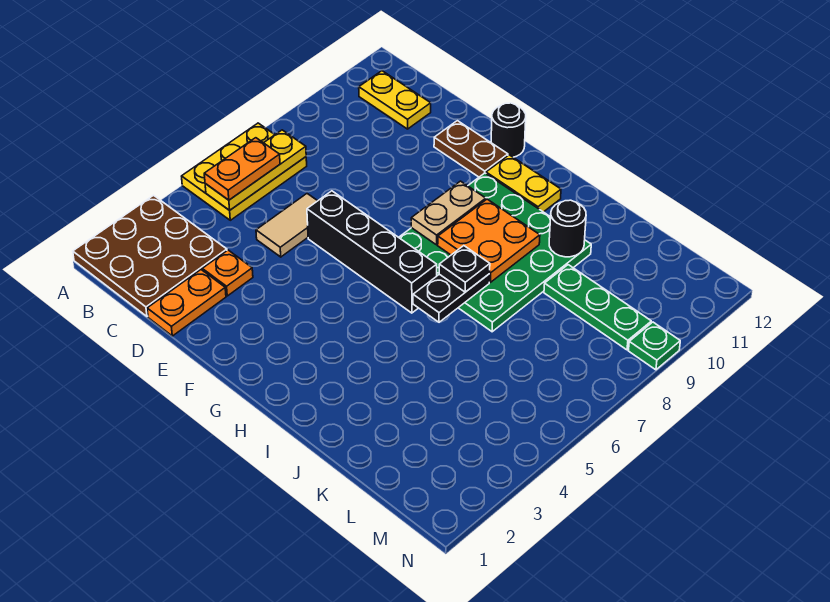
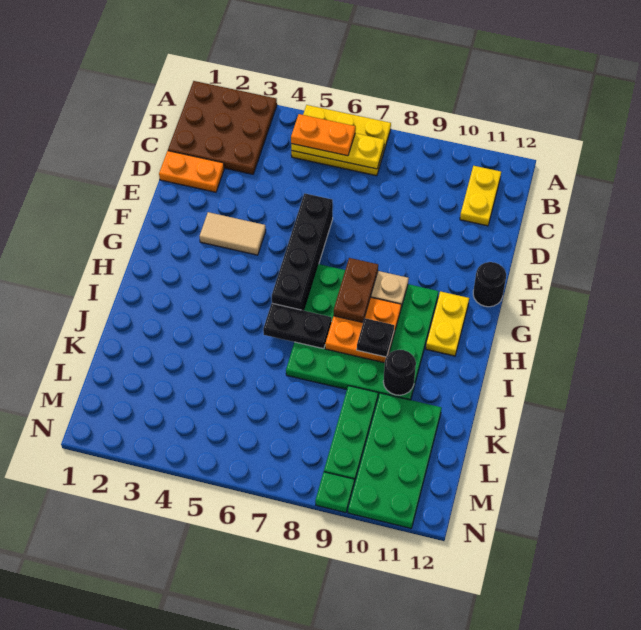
orange plate D3 level 1 -> none
tan tile D5:D6 level 1 -> tan tile F3:F4 level 1
brown plate E11:F11 level 1 -> brown plate G8:H8 level 3
black plate I7 level 3 -> black plate I9 level 3
none -> green plate K10:N11 level 1

